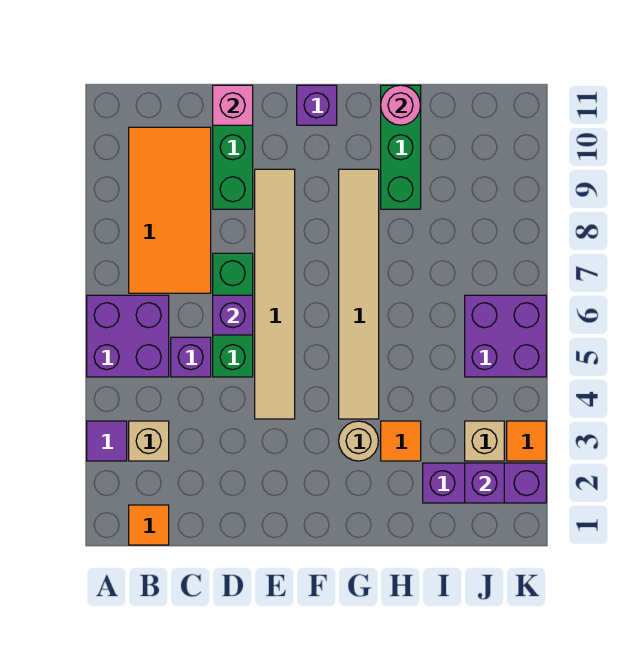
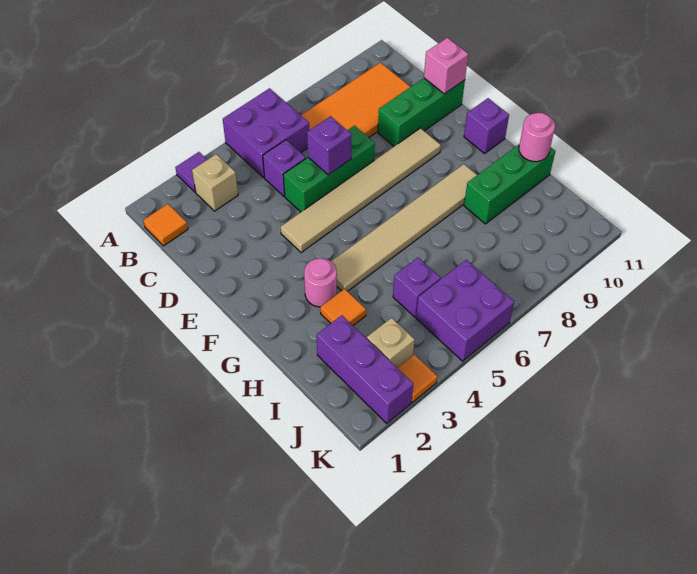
tan round brick G3 level 1 -> pink round brick G3 level 1
purple brick J2 level 2 -> purple brick I5 level 1

